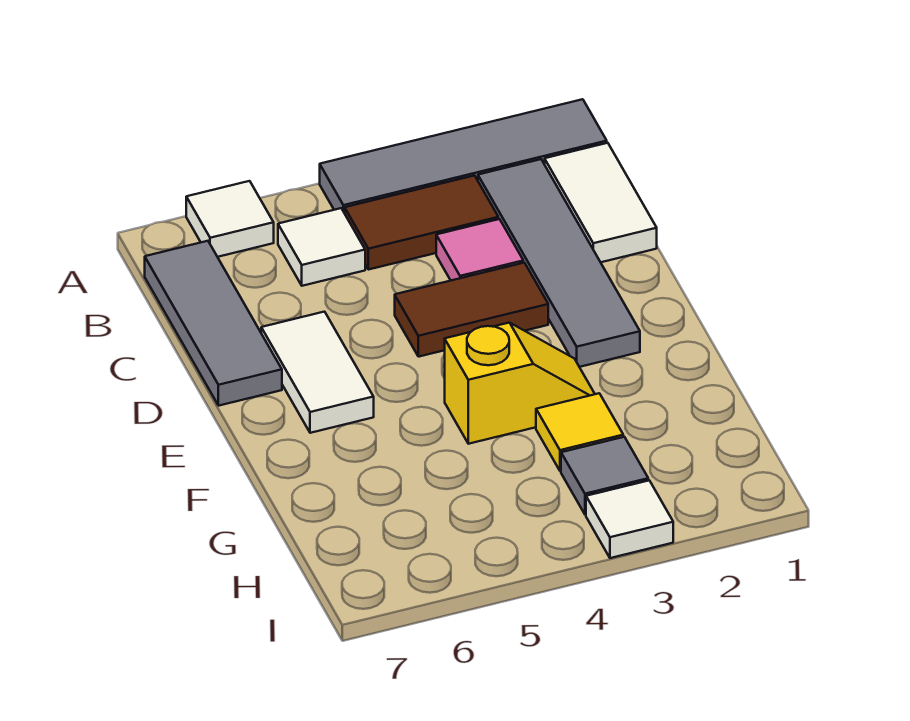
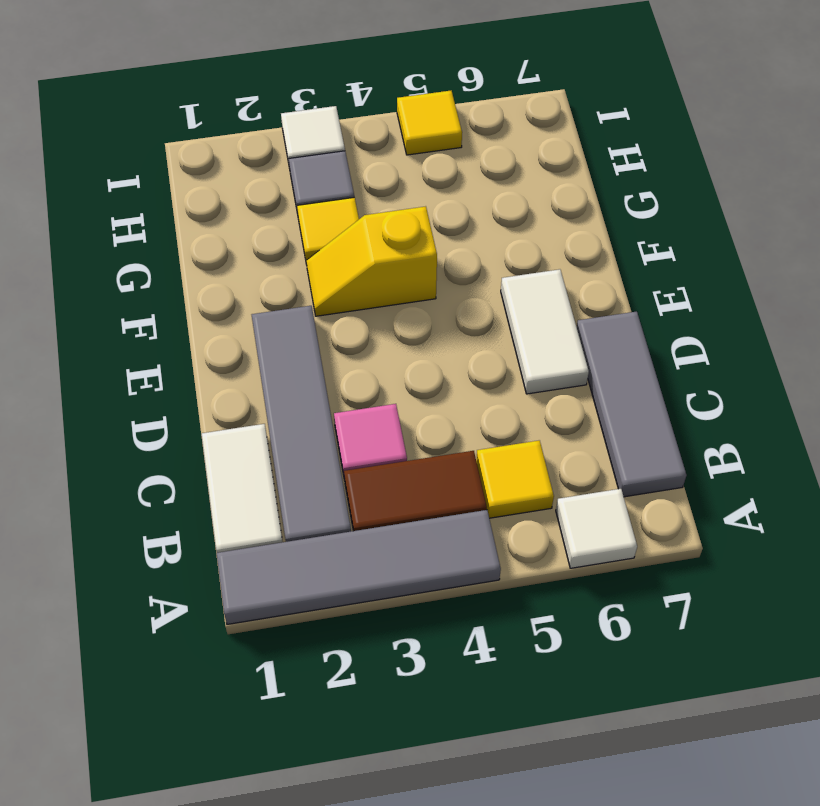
white tile B5 level 1 -> yellow tile B5 level 1
brown tile D3:D4 level 1 -> none
none -> yellow tile I5 level 1

